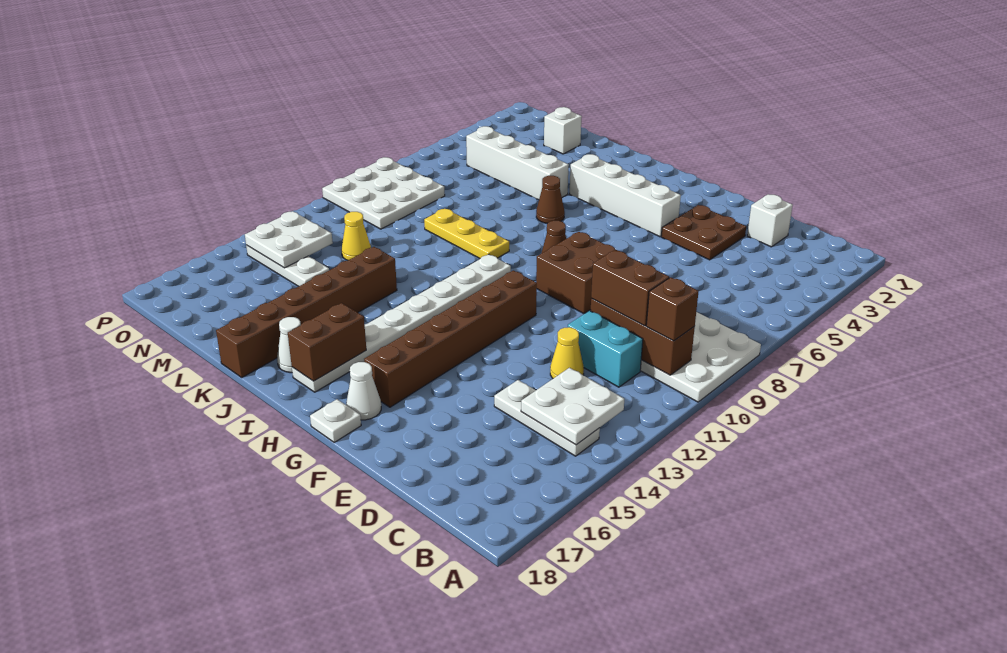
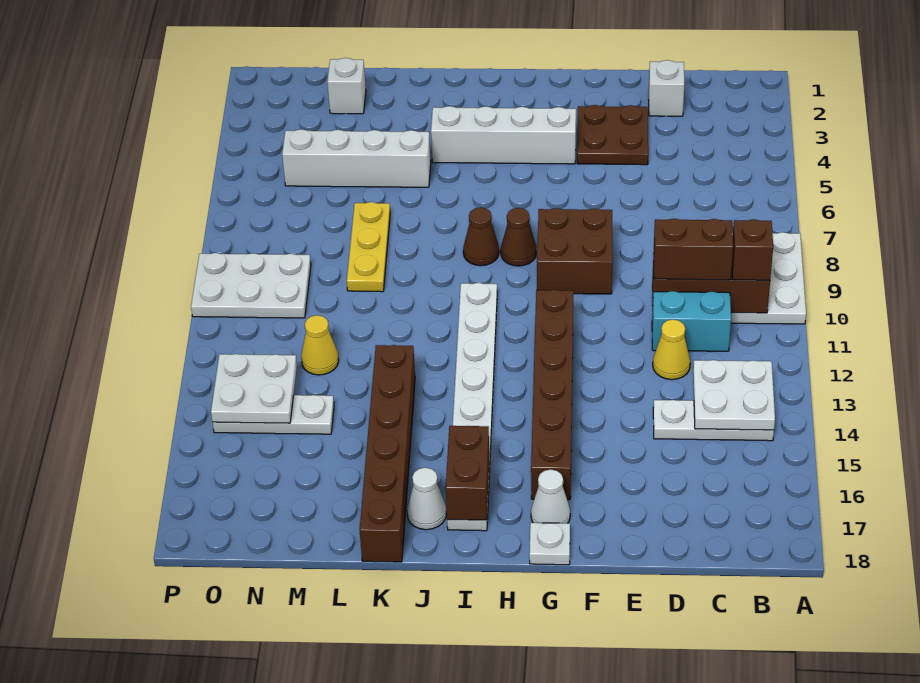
brown cone J6 level 1 -> brown cone I8 level 1
yellow plate J9:L9 level 1 -> yellow plate L7:L9 level 1
white plate N8:P10 level 1 -> white plate N9:P10 level 1

